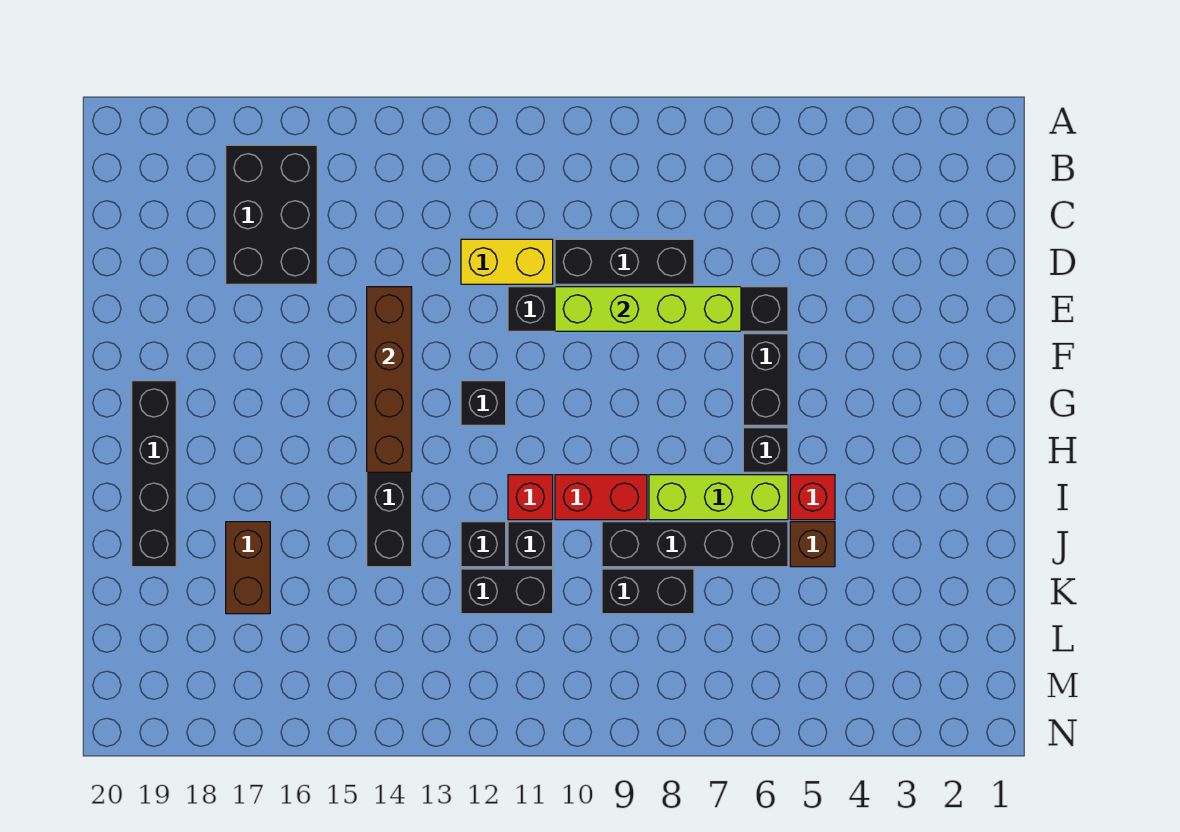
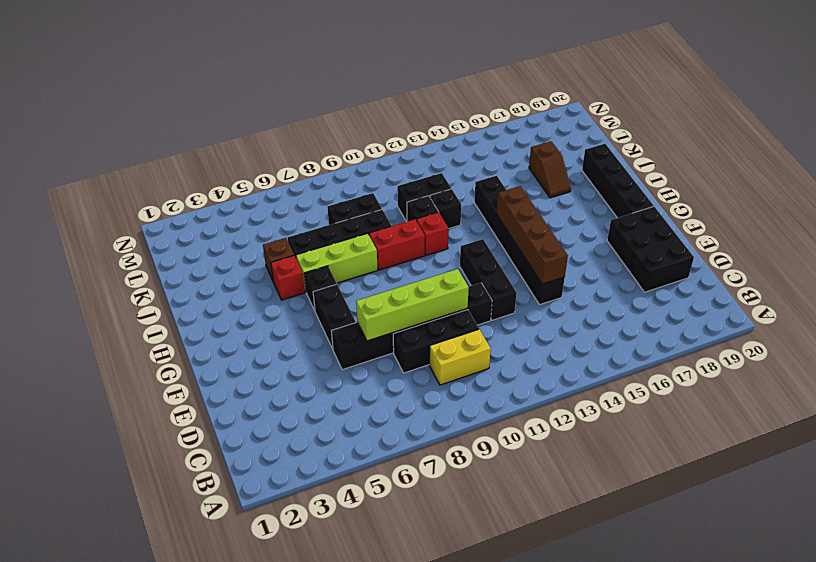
black brick B16:D17 level 1 -> black brick D18:F19 level 1
yellow brick D11:D12 level 1 -> yellow brick C9:C10 level 1
black brick G12 level 1 -> black brick E12:G12 level 1
brown brick J17:K17 level 1 -> brown slope J17:K17 level 1 top K

